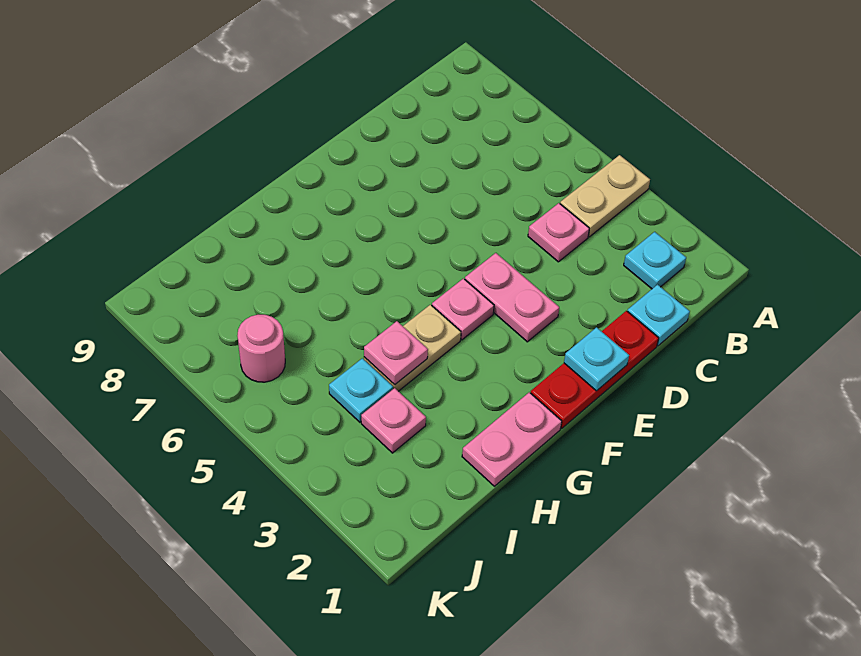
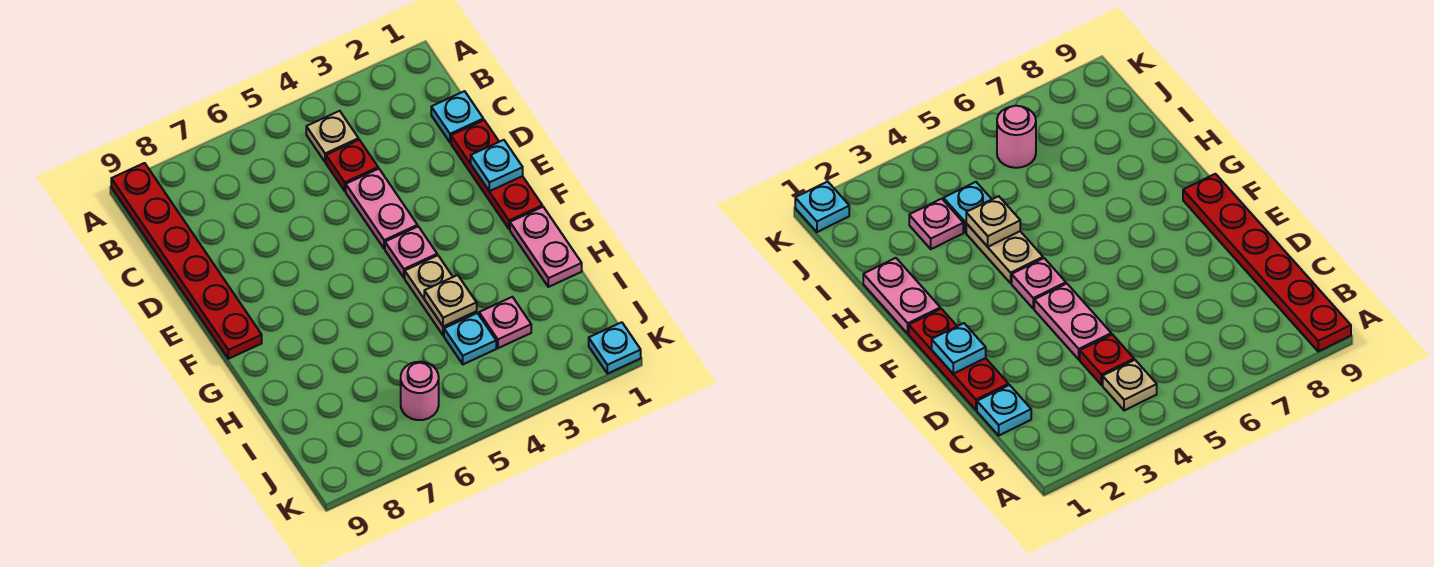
tan plate A4:B4 level 1 -> tan plate B4 level 1
none -> red plate A9:F9 level 1
cyan plate B2 level 1 -> cyan plate K1 level 1
pink plate C4 level 1 -> red plate C4 level 1
pink plate E3:E4 level 1 -> pink plate D4:E4 level 1
pink plate H4 level 2 -> tan plate H4 level 2

